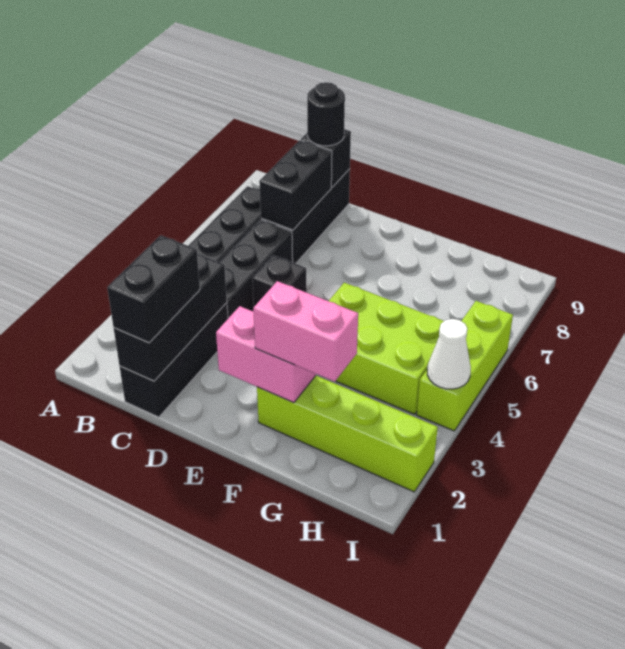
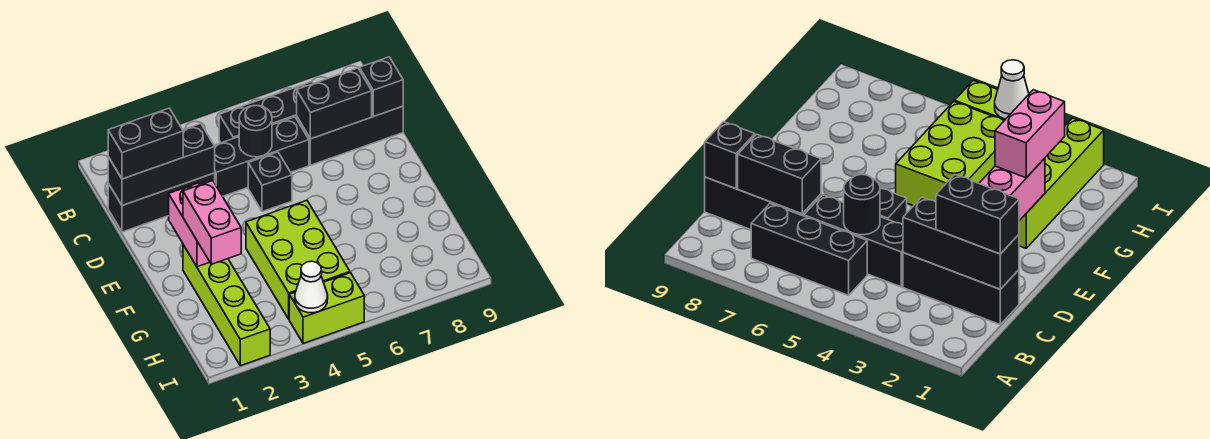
black round brick C9 level 3 -> black round brick C5 level 2
lime brick I4:I6 level 1 -> lime brick I4:I5 level 1

